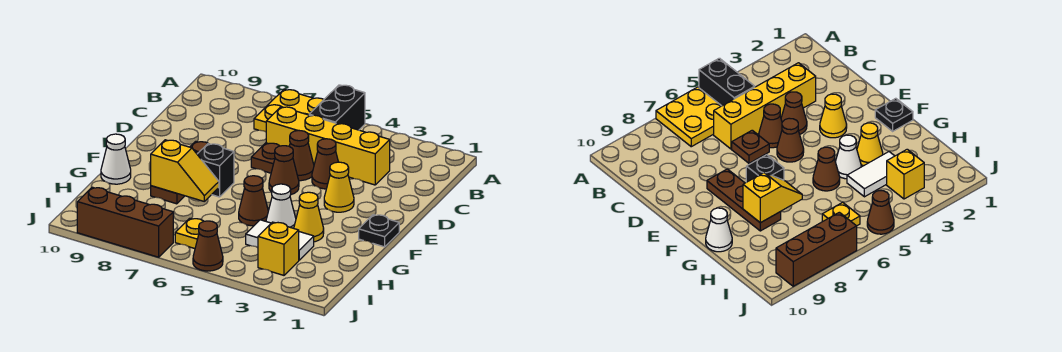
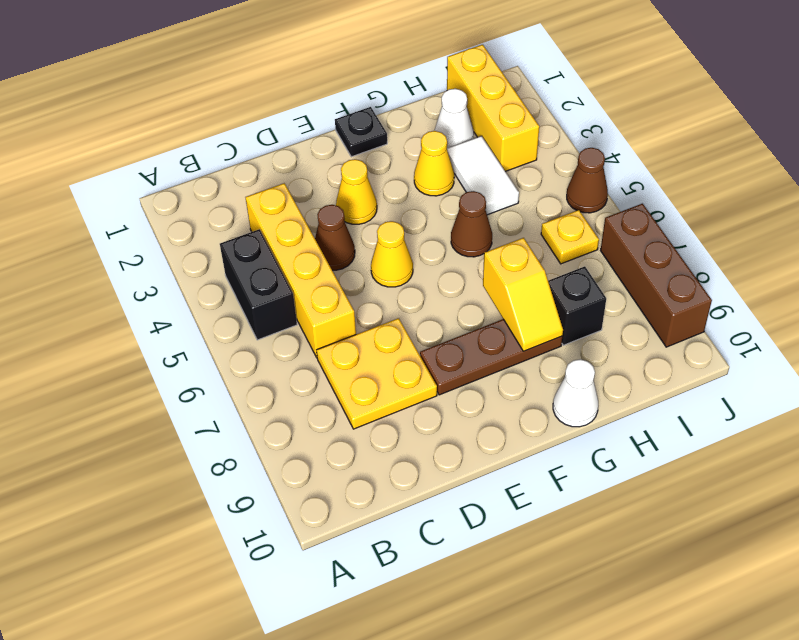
black brick A5:B5 level 1 -> black brick B4:B5 level 1
yellow plate A6:B7 level 1 -> yellow plate C7:D8 level 1
brown cone D5 level 1 -> none
brown plate D6 level 1 -> none
brown cone E5 level 1 -> yellow cone E5 level 1
black brick F7 level 1 -> black brick H8 level 1
white cone G4 level 1 -> white cone H2 level 1
yellow slope G7:G8 level 2 top 8 -> yellow slope G7:G8 level 2 top 7
yellow brick I3 level 1 -> yellow brick I1:I3 level 1

